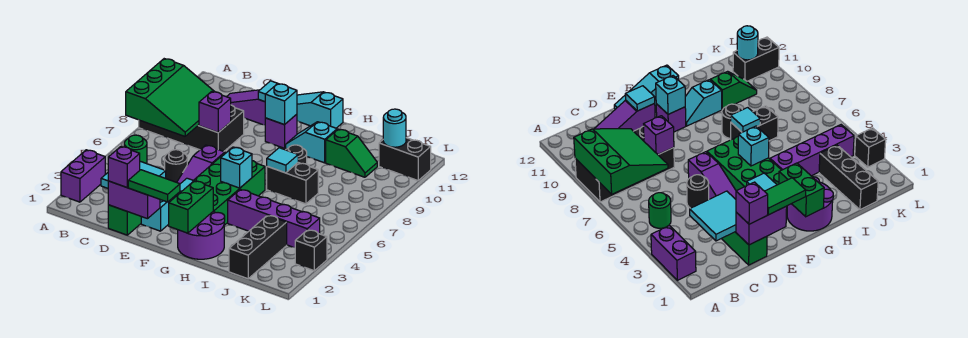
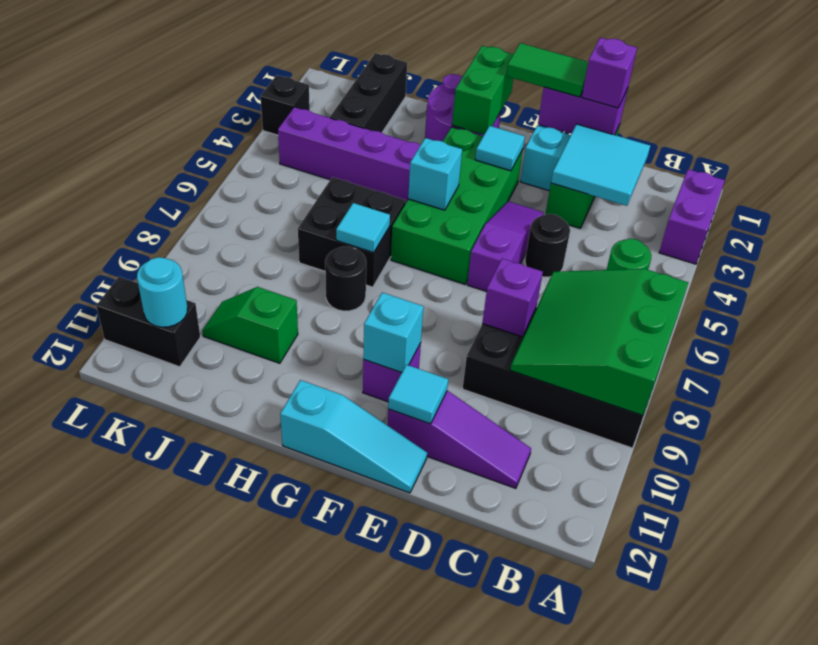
cyan slope G10:H10 level 1 top H -> none
black brick H7:I7 level 1 -> black brick H6:I7 level 1

